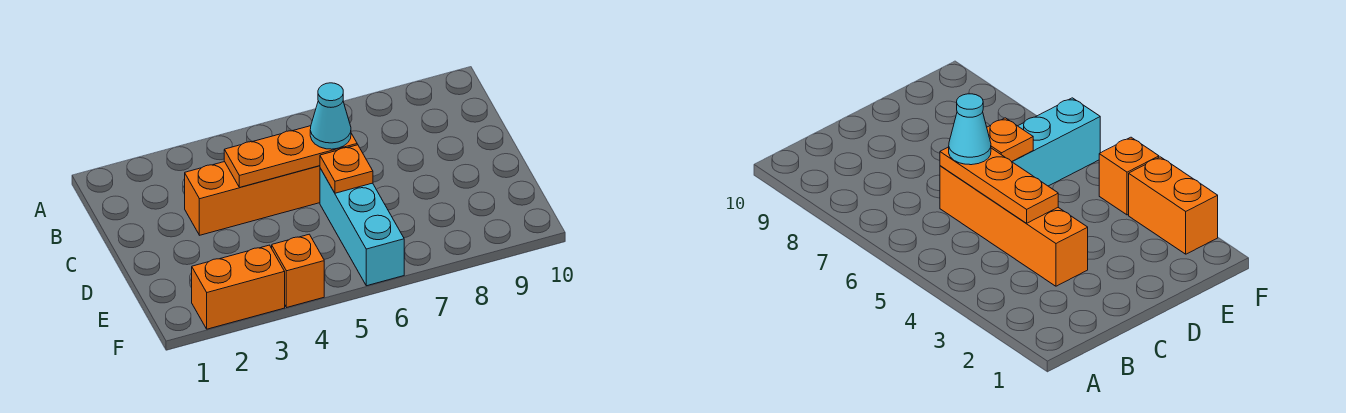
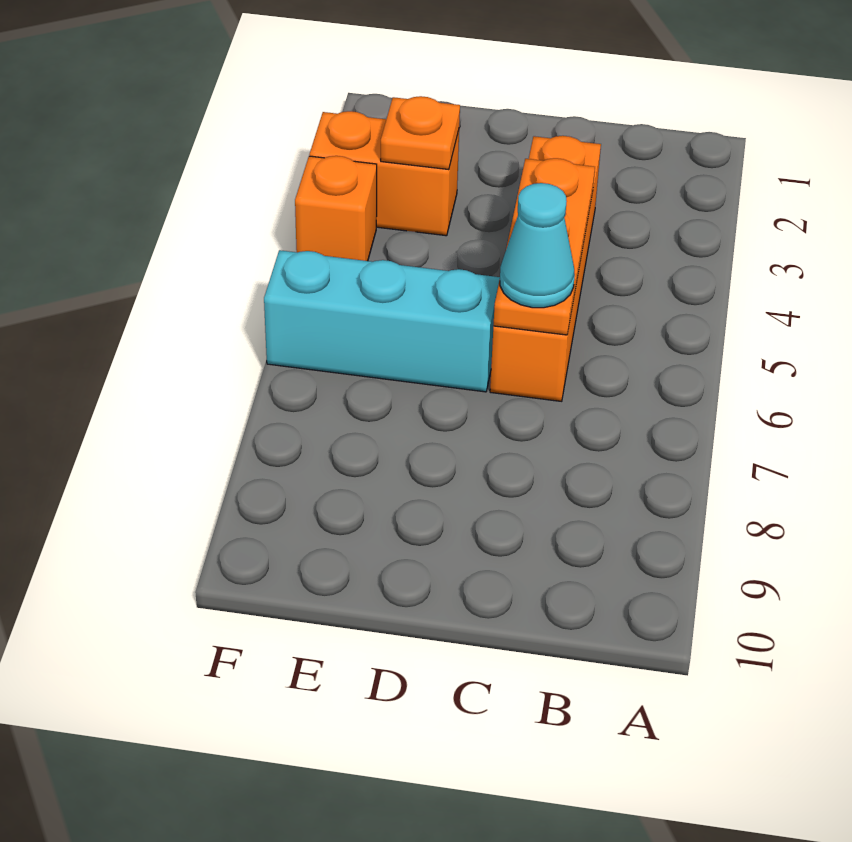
orange plate D6 level 2 -> orange plate E3 level 2
orange brick F2:F3 level 1 -> orange brick E3:F3 level 1

